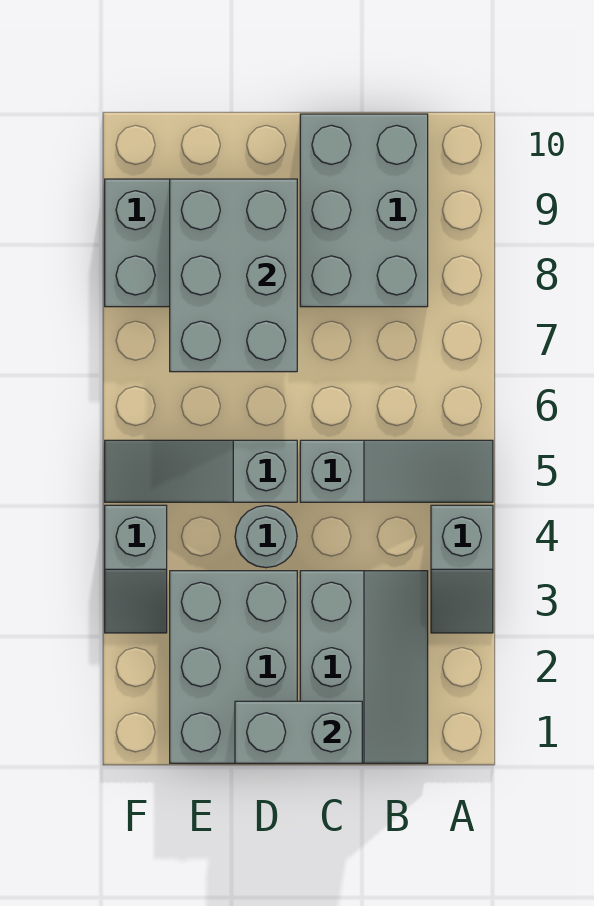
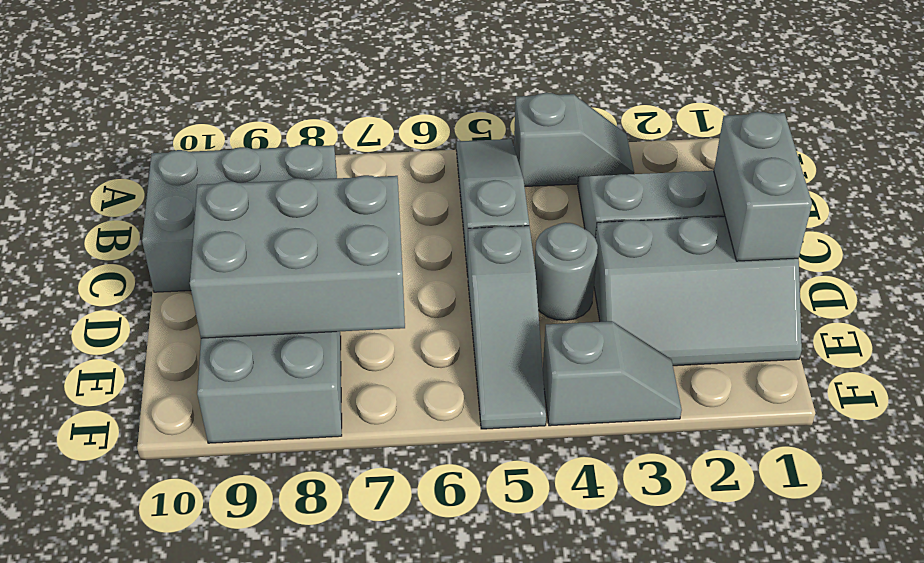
grey brick D1:E3 level 1 -> grey slope D1:E3 level 1 top D

